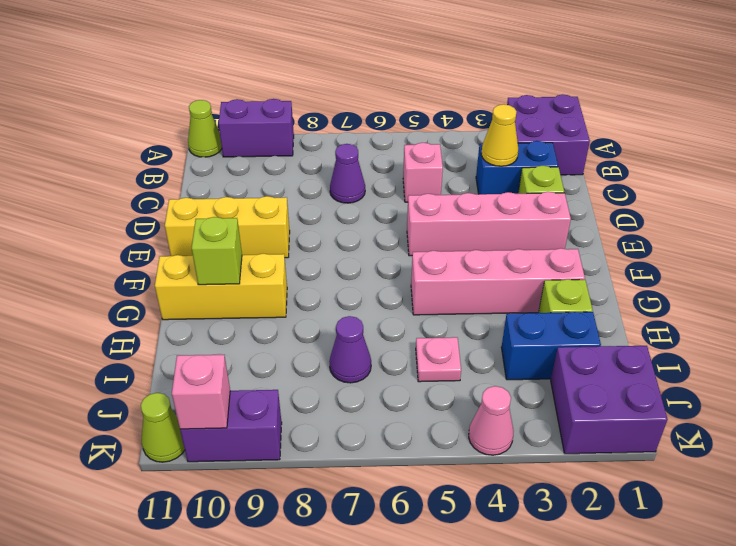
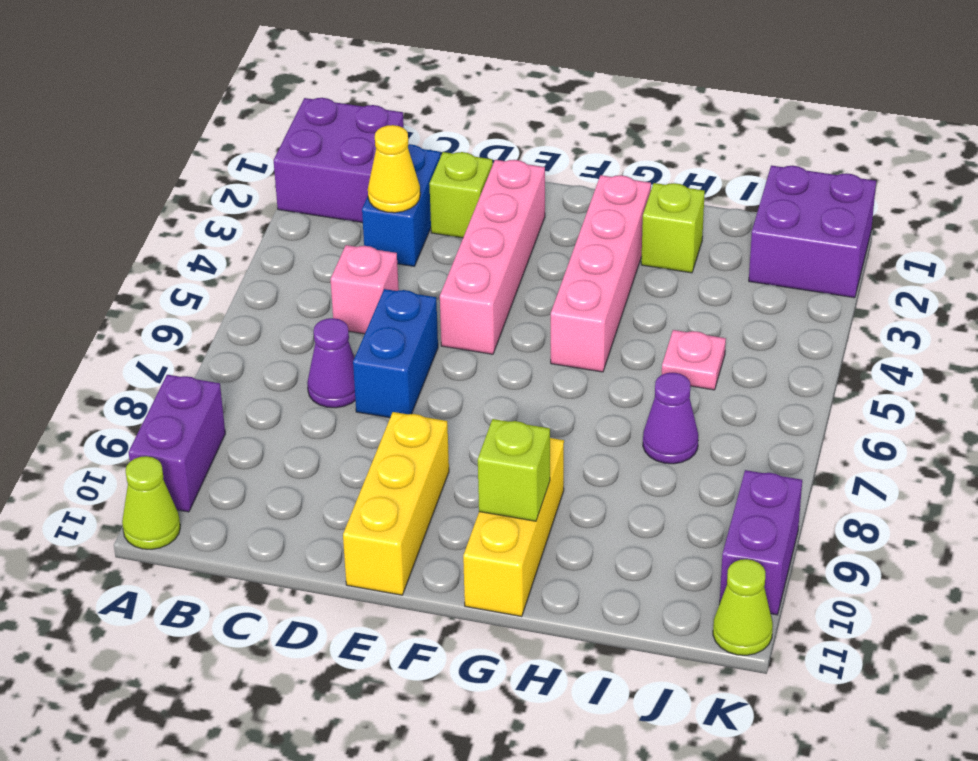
blue brick I2:I3 level 1 -> blue brick D6:D7 level 1
pink cone K4 level 1 -> none
pink brick K10 level 2 -> none

